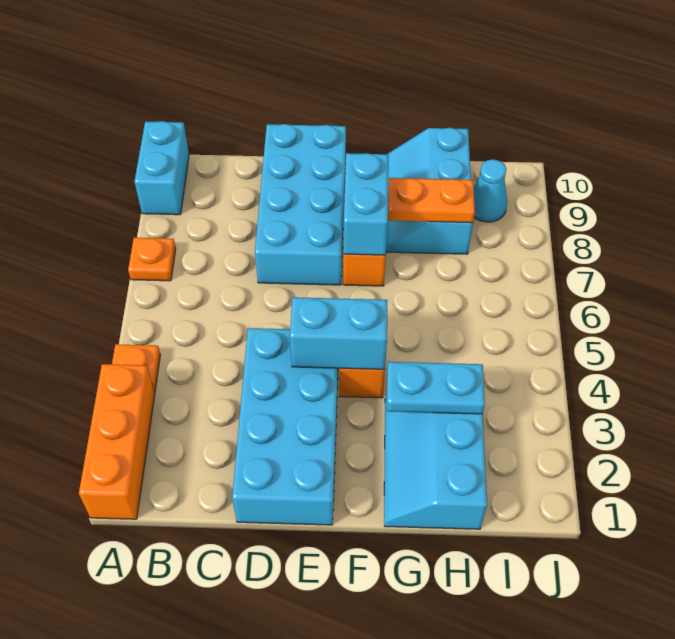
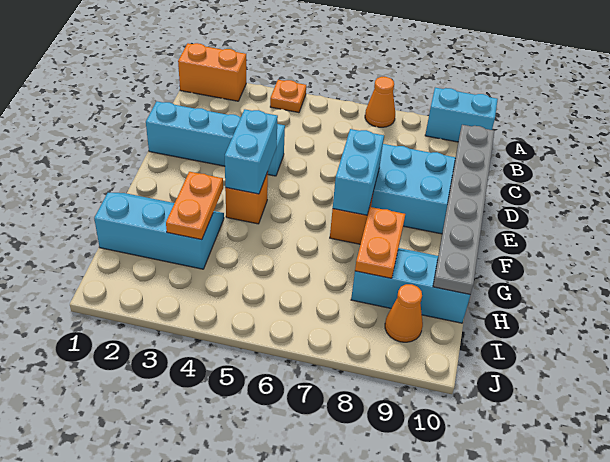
orange brick A1:A3 level 1 -> orange brick A1:A2 level 1
orange plate A7 level 1 -> orange cone A7 level 1
none -> grey plate C10:H10 level 2
cyan brick D1:E4 level 1 -> cyan brick D1:D4 level 1
cyan brick F7:F8 level 2 -> cyan brick E7:F7 level 2
cyan plate G3:H3 level 2 -> orange plate G3:H3 level 2
cyan cone I9 level 1 -> orange cone I9 level 1

